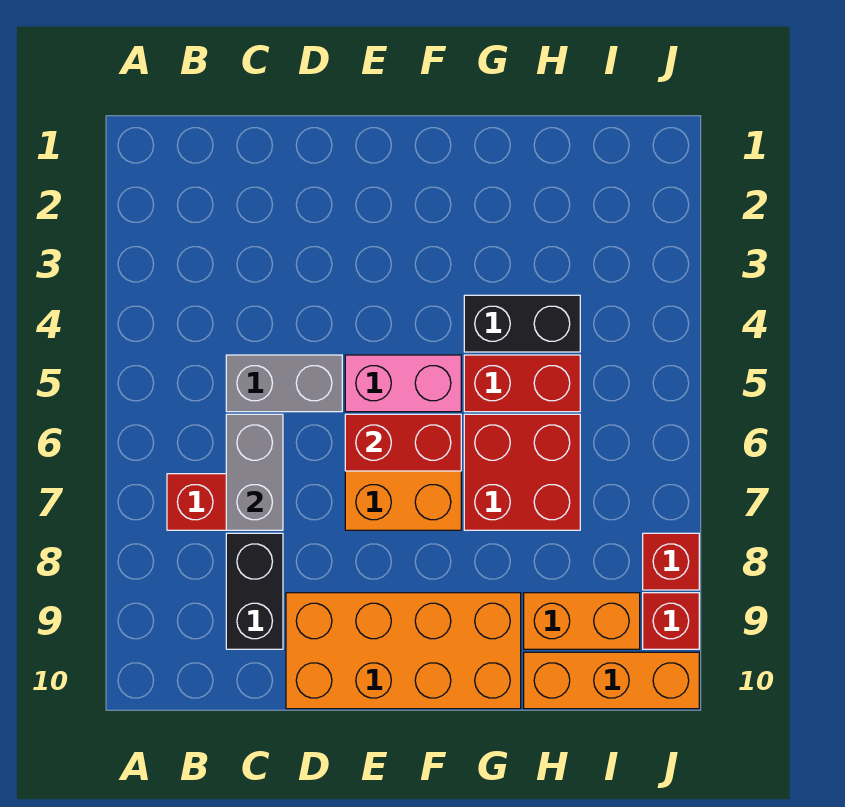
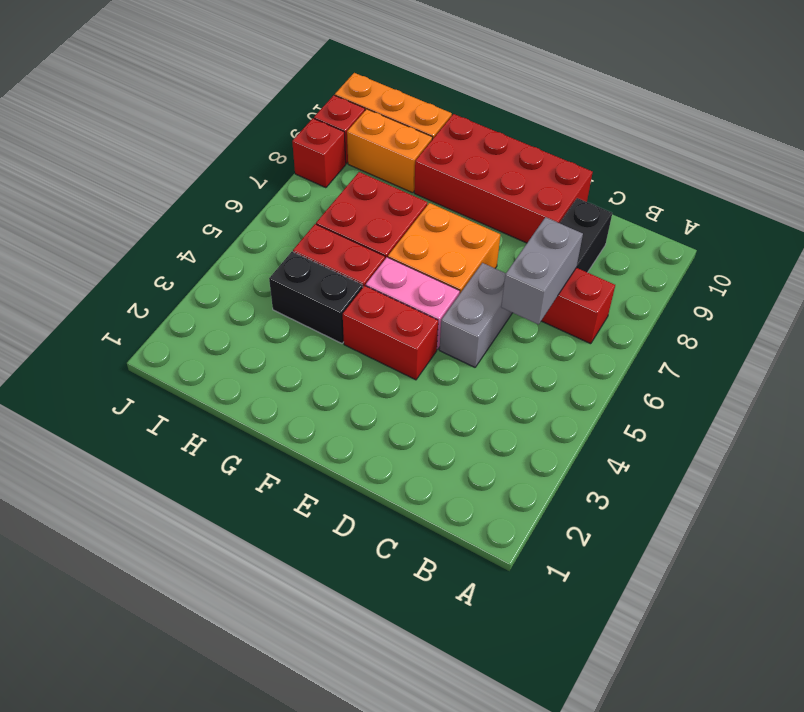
grey brick C5:D5 level 1 -> grey brick D5:D6 level 1
orange brick D9:G10 level 1 -> red brick D9:G10 level 1
red brick E6:F6 level 2 -> red brick E4:F4 level 1

